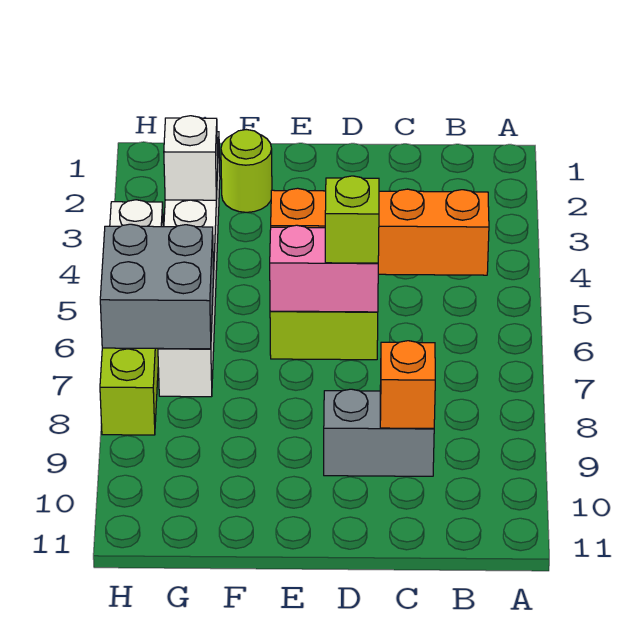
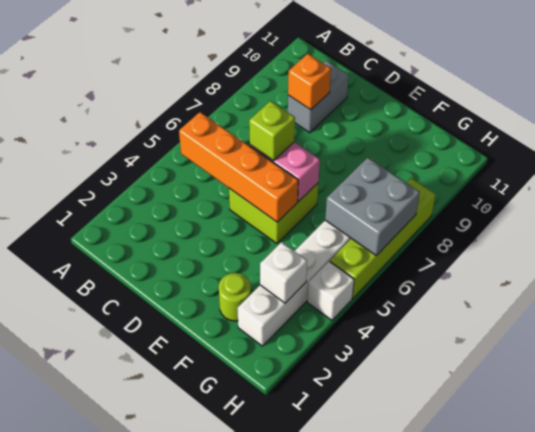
grey brick C9:D9 level 1 -> grey brick C9:C10 level 1

